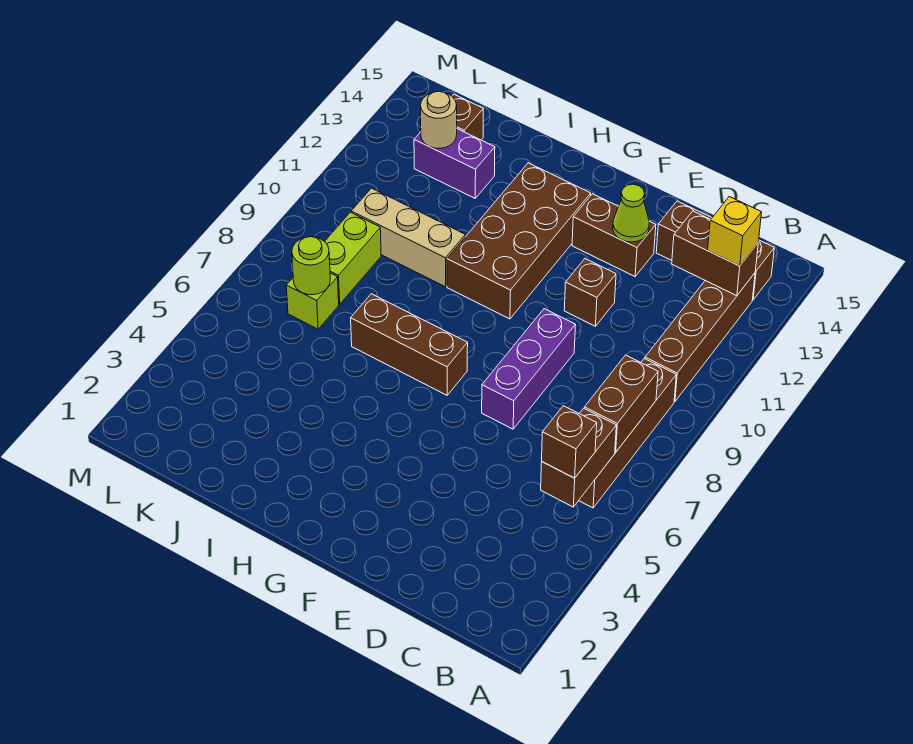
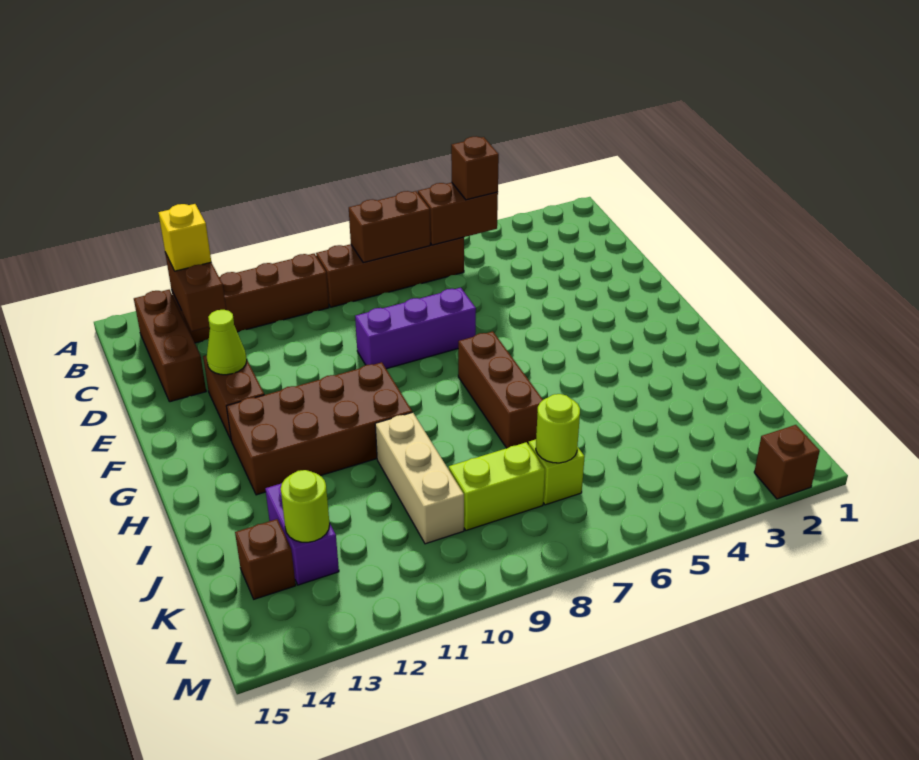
brown brick E11 level 1 -> brown brick M2 level 1
tan round brick K13 level 2 -> lime round brick K13 level 2

